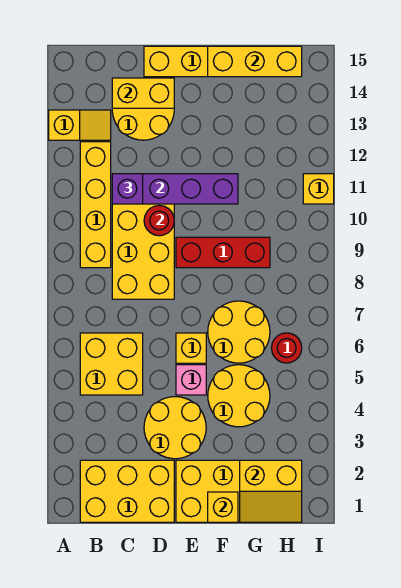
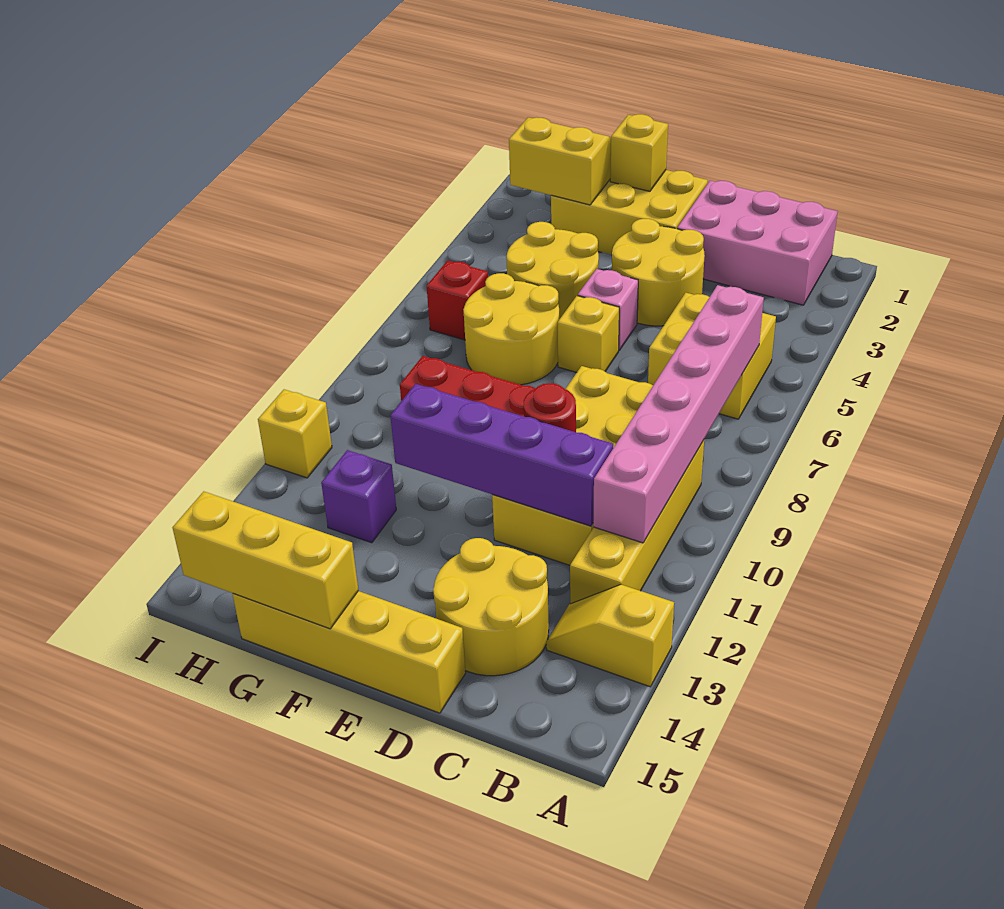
yellow brick B1:D2 level 1 -> pink brick B1:D2 level 1
none -> pink brick B6:B11 level 2
purple brick C11 level 3 -> purple brick G12 level 1
yellow brick C14:D14 level 2 -> none
red round brick H6 level 1 -> red brick H6 level 1

